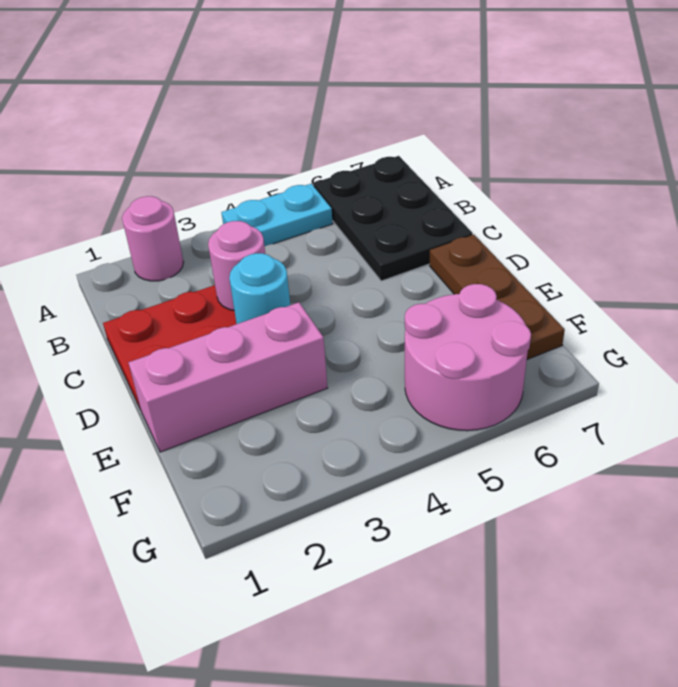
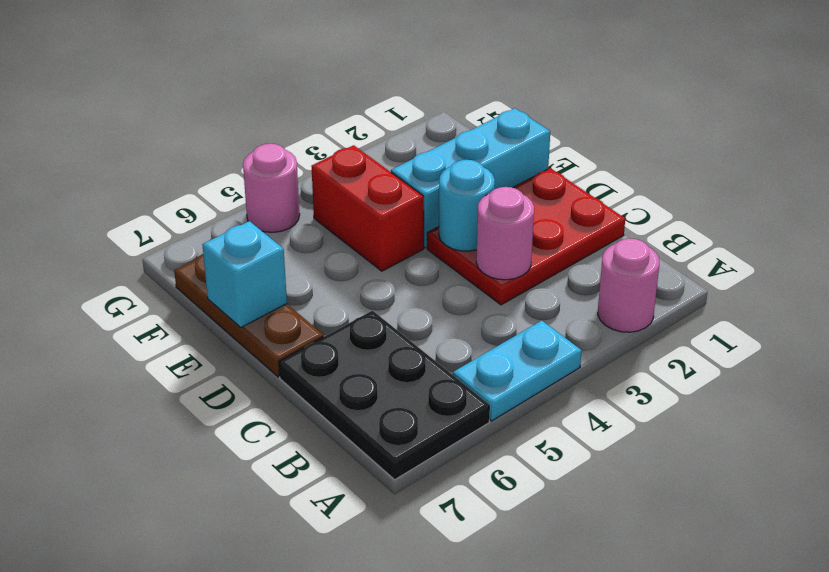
pink brick E1:E3 level 1 -> cyan brick E1:E3 level 1
none -> red brick E4:F4 level 1
none -> cyan brick E7 level 2
pink round brick F5:G6 level 1 -> pink round brick G5 level 1

